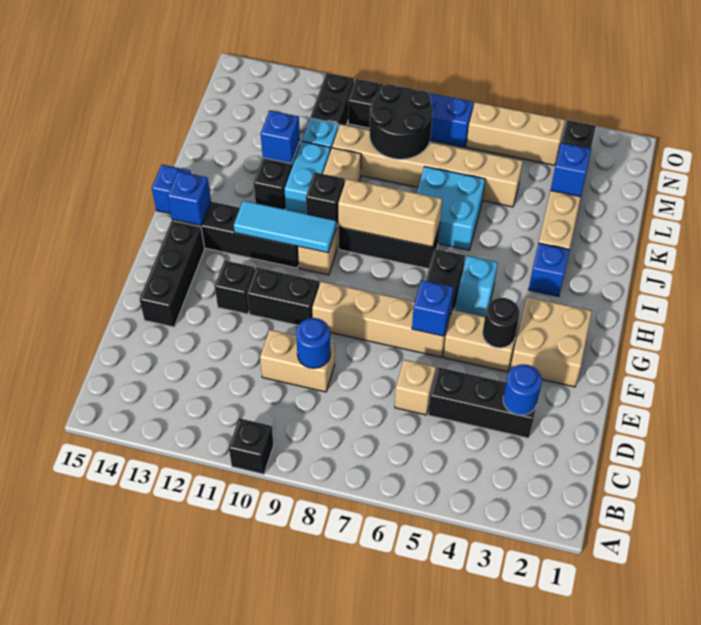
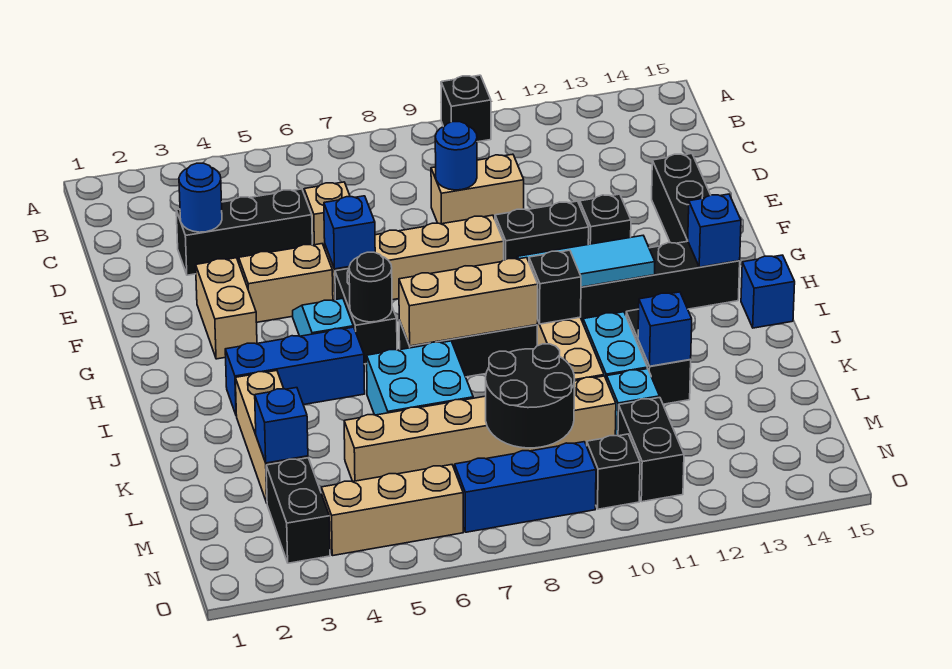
tan brick F2:G3 level 1 -> tan brick F3:G3 level 1
black round brick F4 level 2 -> black round brick H6 level 2
blue brick I3 level 1 -> blue brick I3:I5 level 1

